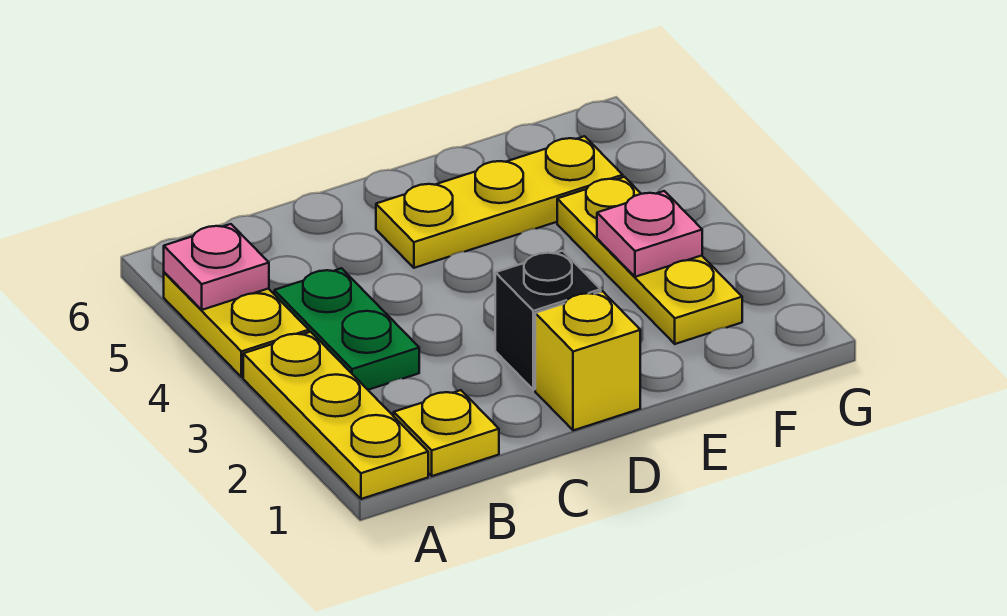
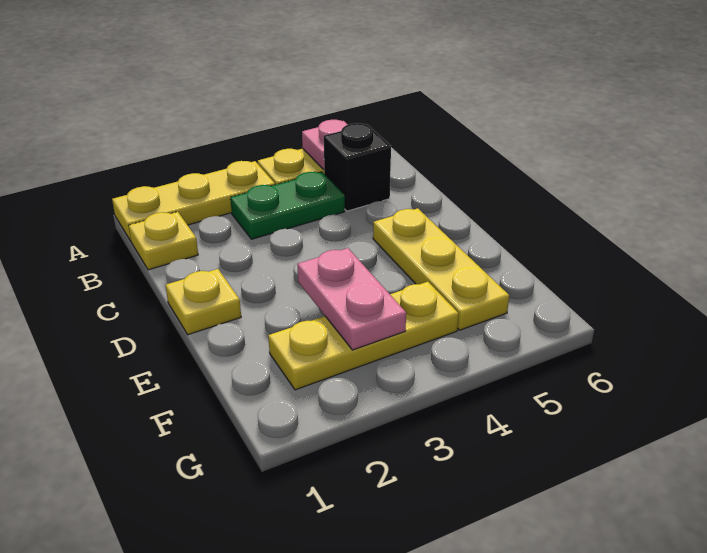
yellow brick D1 level 1 -> yellow plate D1 level 1
black brick D2 level 1 -> black brick B5 level 1
pink plate F3 level 2 -> pink plate E3:F3 level 2

